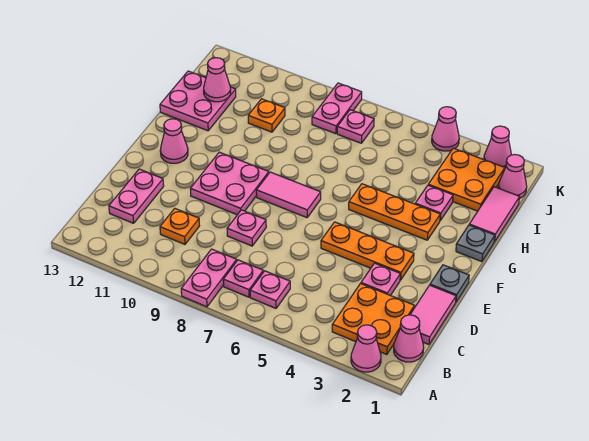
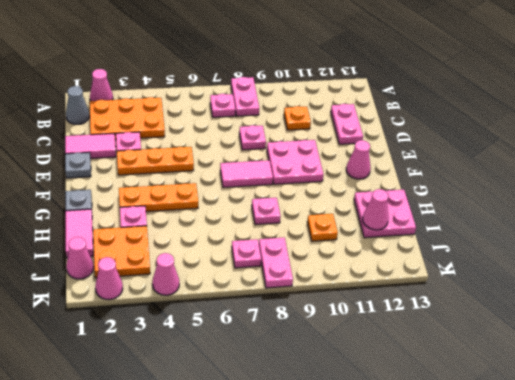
pink cone B1 level 1 -> grey cone B1 level 1
orange plate B2:C3 level 1 -> orange plate B2:C4 level 1
pink plate B6 level 1 -> pink plate H8 level 1
pink tile C1:D1 level 1 -> pink tile D1:D2 level 1

